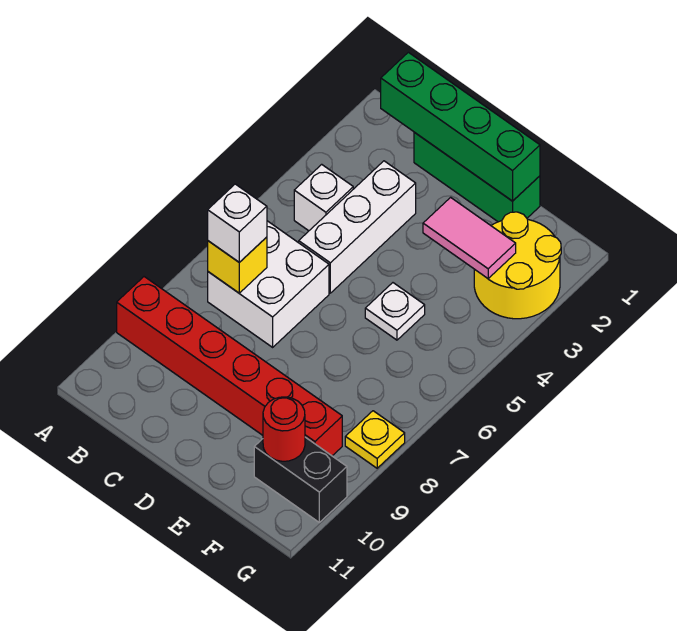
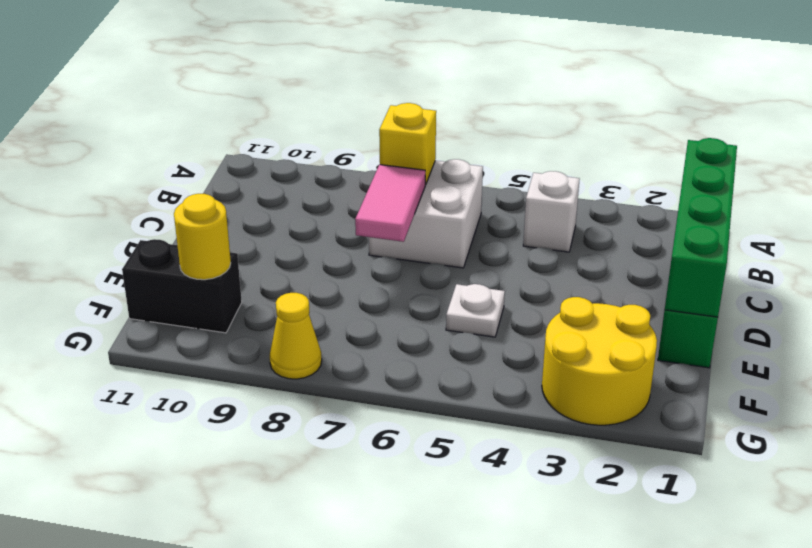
red brick A9:F9 level 1 -> none
white brick B7 level 3 -> none
white brick C3:C5 level 1 -> none
pink tile E3:F3 level 2 -> pink tile C7:D7 level 2
black brick F10:G10 level 1 -> black brick F10:F11 level 1
red round brick F10 level 2 -> yellow round brick F10 level 2
yellow plate G8 level 1 -> yellow cone G8 level 1

